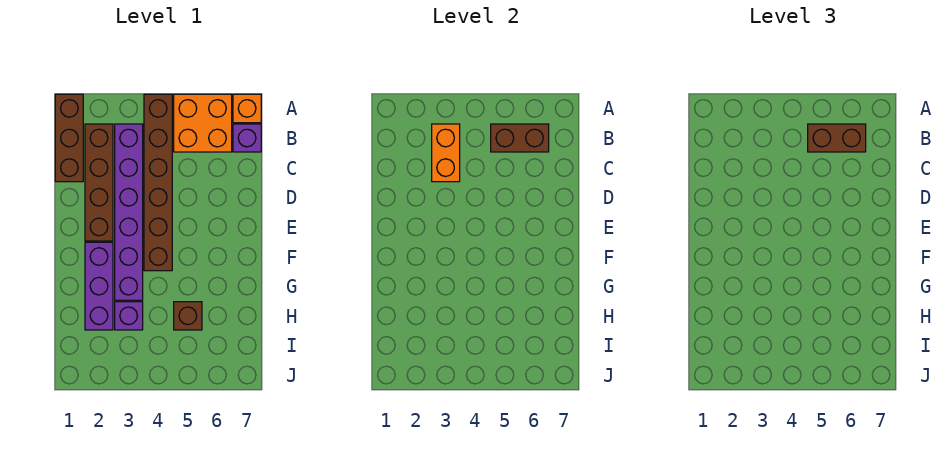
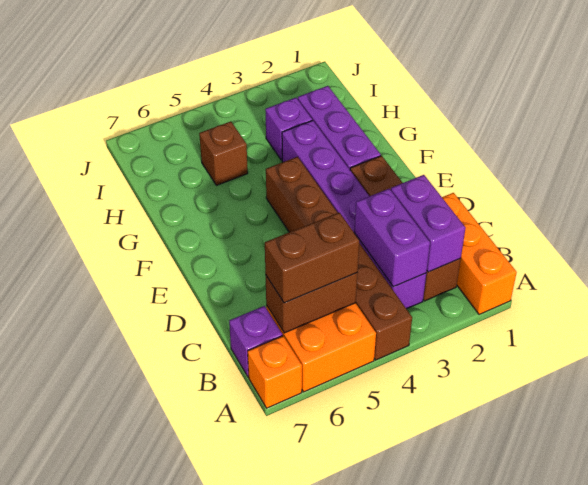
brown brick A1:C1 level 1 -> orange brick A1:C1 level 1
none -> purple brick B2:C2 level 2
orange brick B3:C3 level 2 -> purple brick B3:C3 level 2

